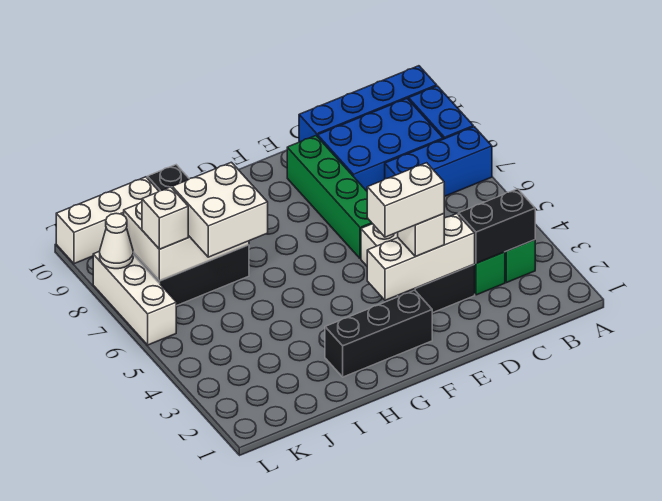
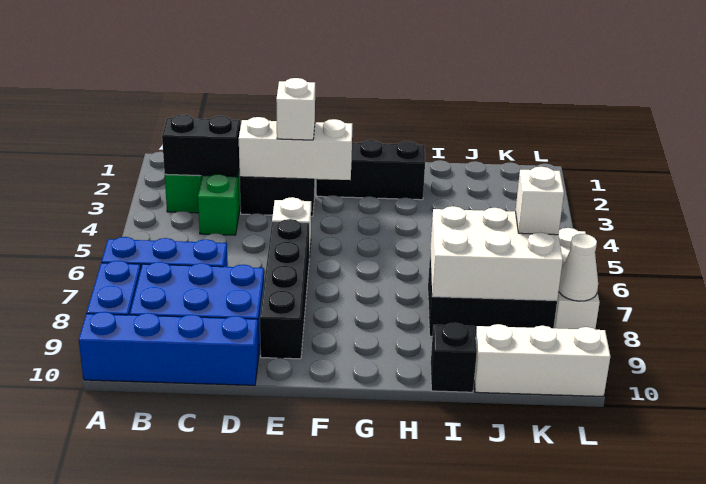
white brick E3:F3 level 4 -> none
green brick E6:E9 level 1 -> black brick E6:E9 level 1
white brick I6:J7 level 3 -> none

